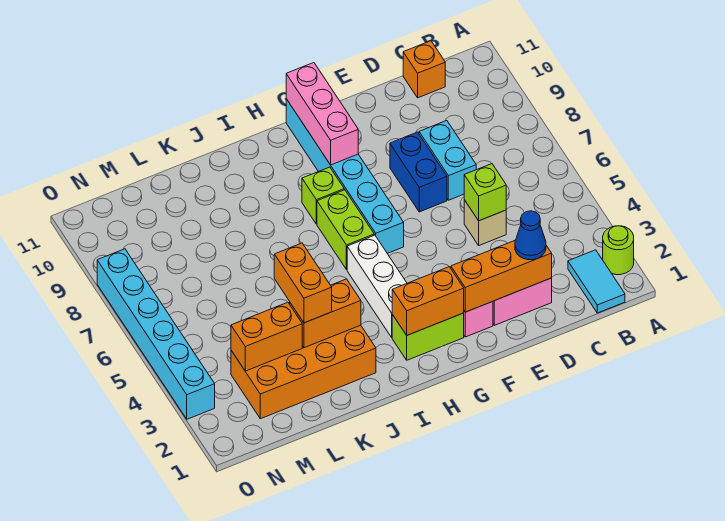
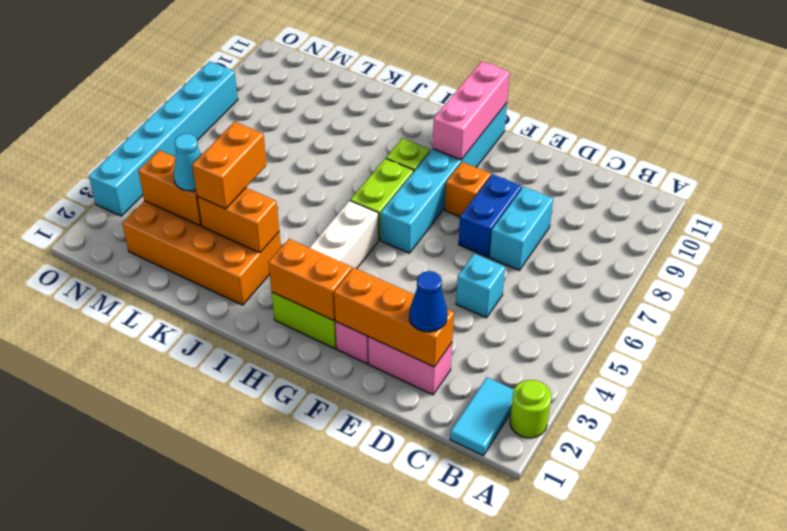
orange brick C11 level 1 -> orange brick F8 level 1
tan brick D5 level 1 -> cyan brick D5 level 1
lime brick D5 level 2 -> none
none -> cyan cone L3 level 3

